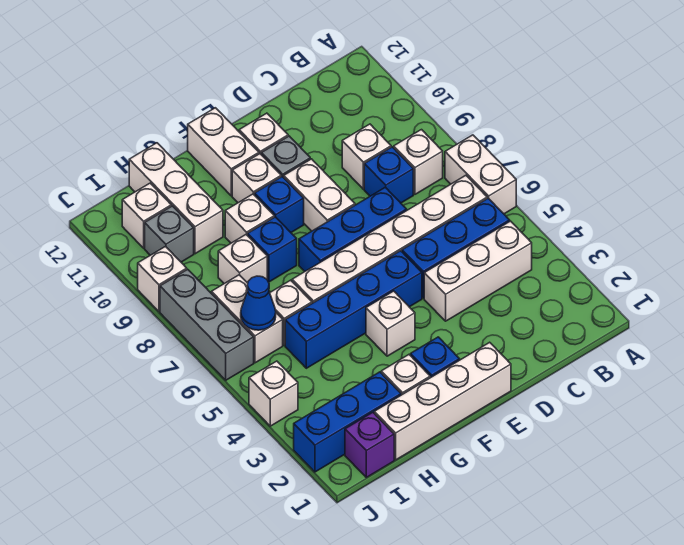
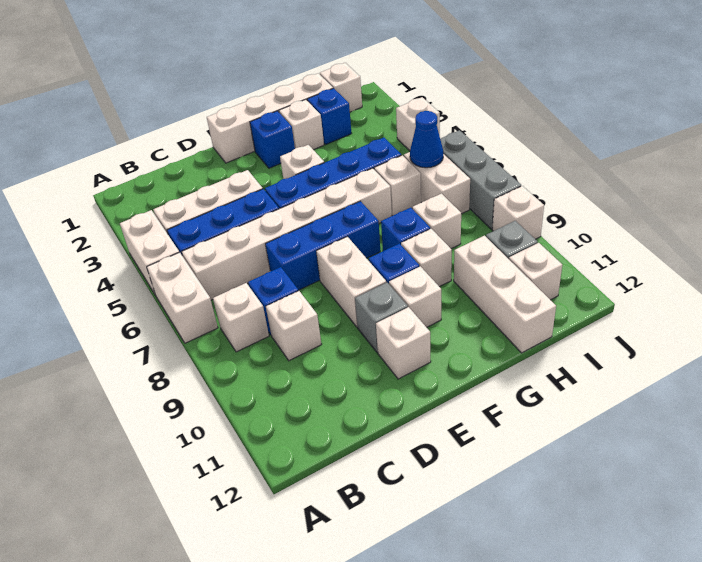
white brick F11:F12 level 1 -> white brick A4:A5 level 1
blue brick H2:J2 level 1 -> blue brick H2 level 1
purple brick I1 level 1 -> white brick I1 level 1

